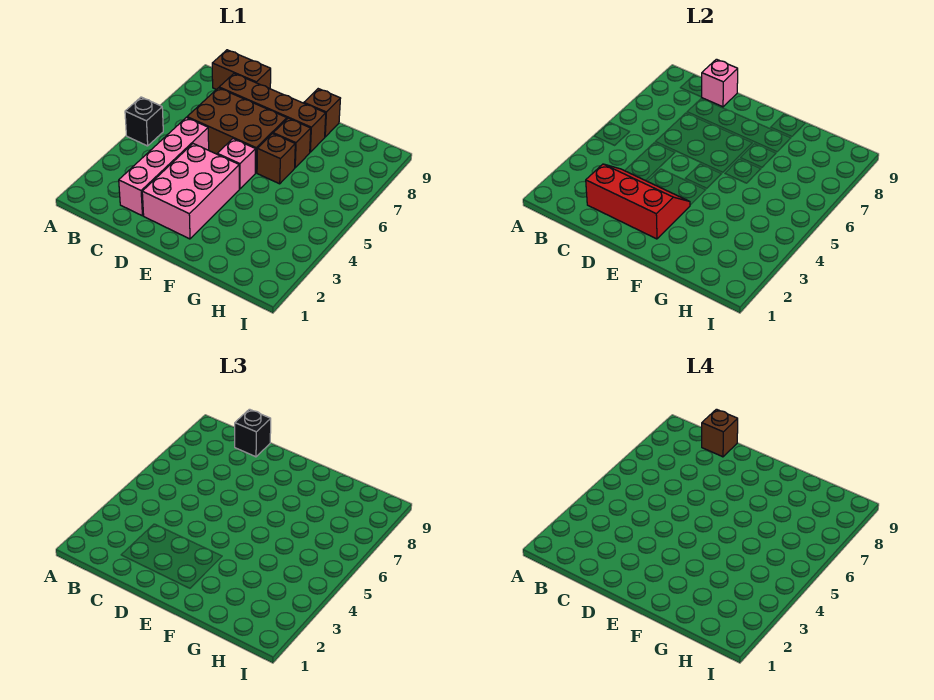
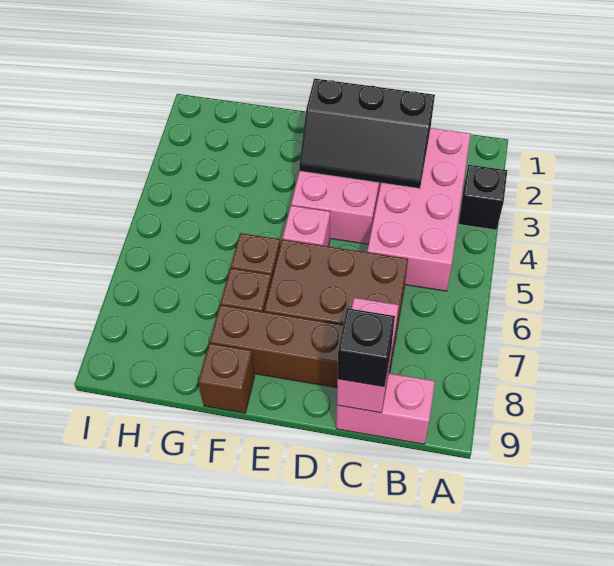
black brick A5 level 1 -> black brick A3 level 1
brown brick B9:C9 level 1 -> pink brick B9:C9 level 1
pink brick C2:C5 level 1 -> pink brick B2:C5 level 1
red slope C2:E3 level 2 top 2 -> black slope C2:E3 level 2 top 2
pink brick C9 level 2 -> pink brick C8:C9 level 2
brown brick C9 level 4 -> none

